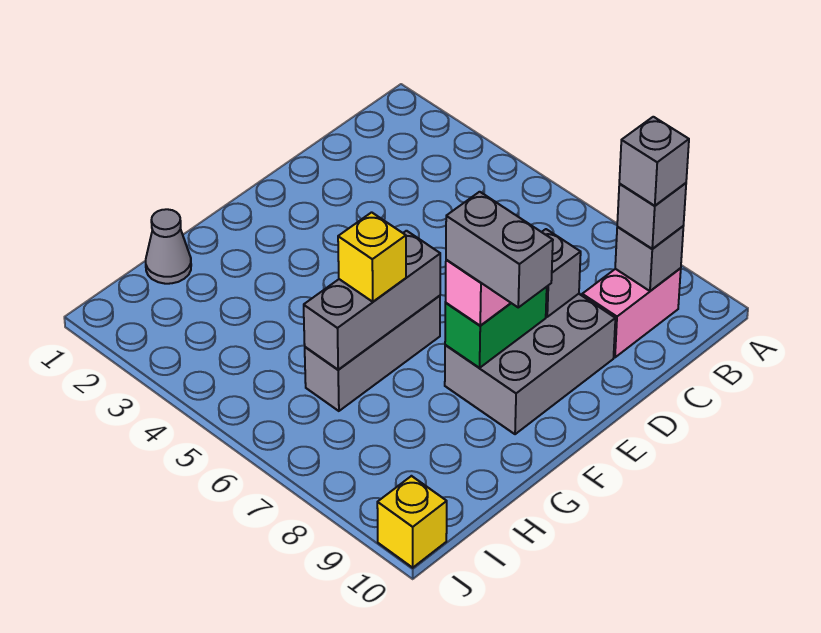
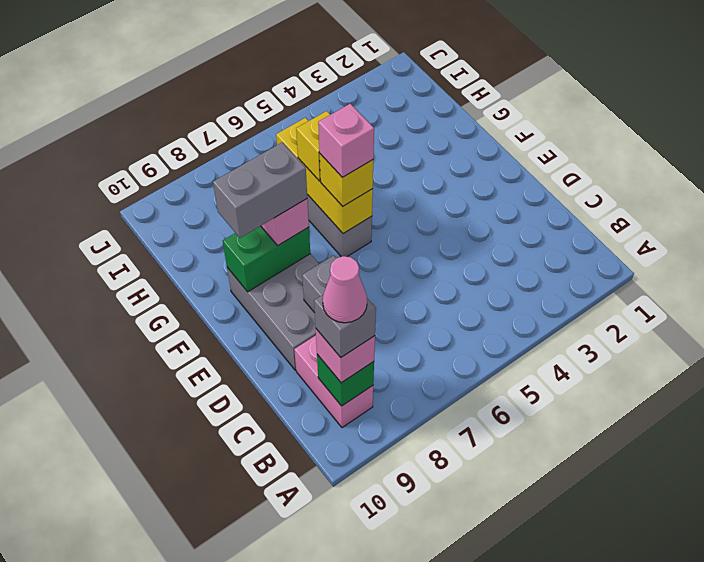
grey brick B9 level 2 -> green brick B9 level 2
grey brick B9 level 3 -> pink brick B9 level 3
none -> pink cone B9 level 5
green brick E8:F8 level 2 -> green brick F8:F9 level 2
grey brick F6:H6 level 2 -> yellow brick F6:H6 level 2
none -> pink brick F6 level 4
grey cone H1 level 1 -> none
yellow brick J10 level 1 -> yellow brick F6 level 3

